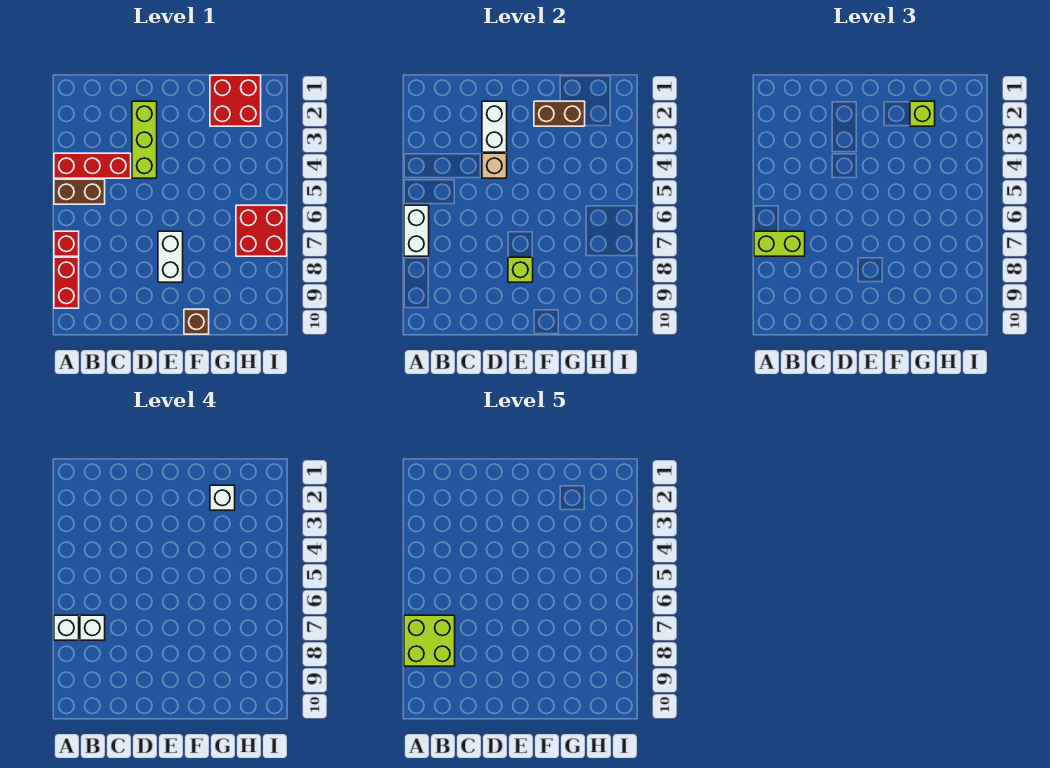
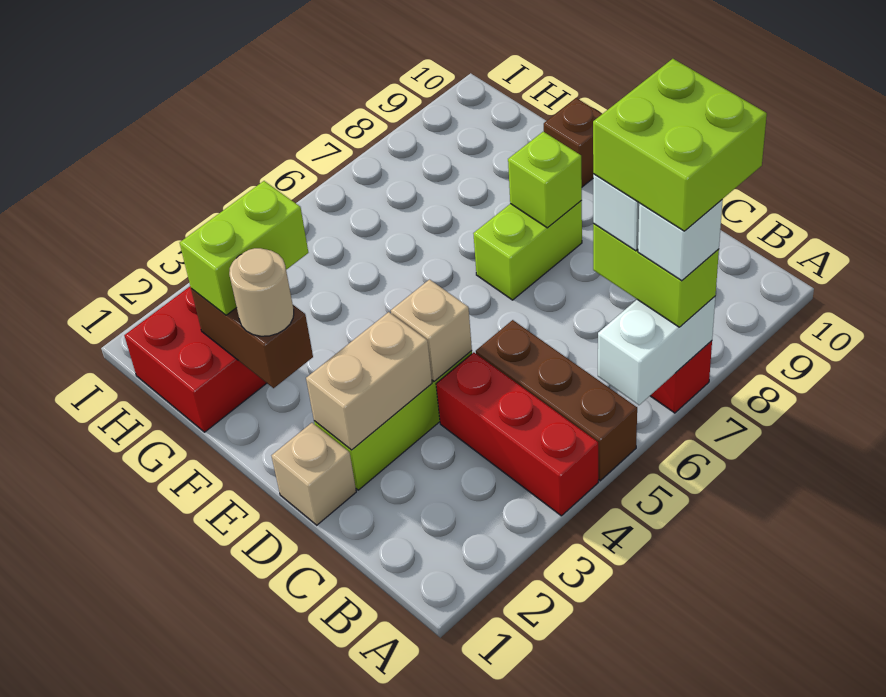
brown brick A5:B5 level 1 -> brown brick A5:C5 level 1
red brick A8:A9 level 1 -> none
none -> tan brick D1 level 1
white brick D2:D3 level 2 -> tan brick D2:D3 level 2
white brick E7:E8 level 1 -> lime brick E7:E8 level 1
none -> tan round brick F2 level 3
lime brick G2 level 3 -> lime brick G2:G3 level 3
white brick G2 level 4 -> none
red brick H6:I7 level 1 -> none

